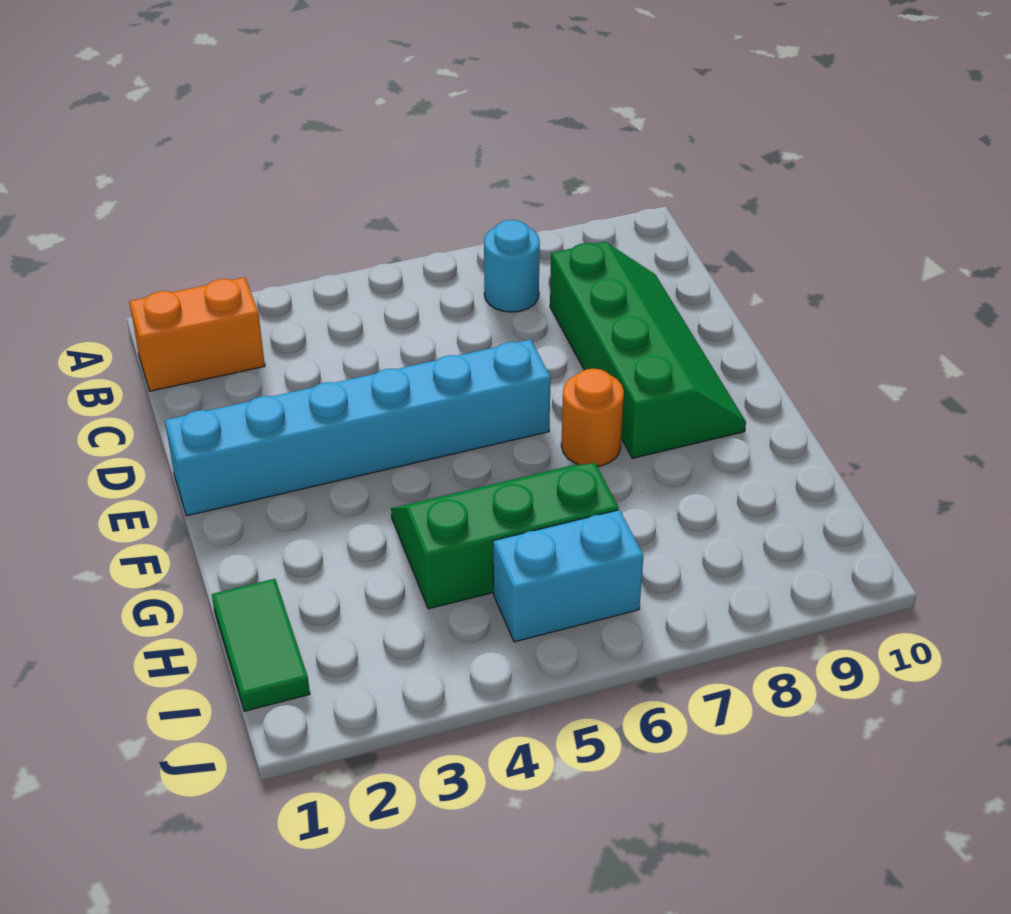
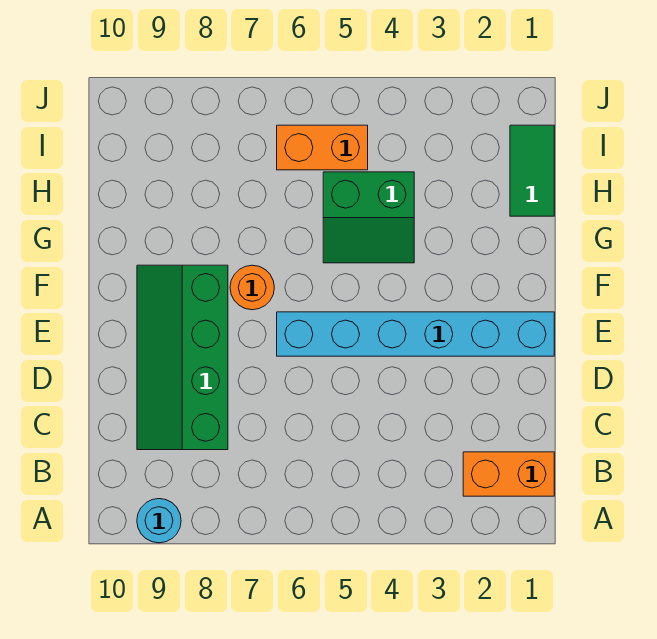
cyan round brick B7 level 1 -> cyan round brick A9 level 1
green slope G4:H6 level 1 top H -> green slope G4:H5 level 1 top H
cyan brick I5:I6 level 1 -> orange brick I5:I6 level 1

